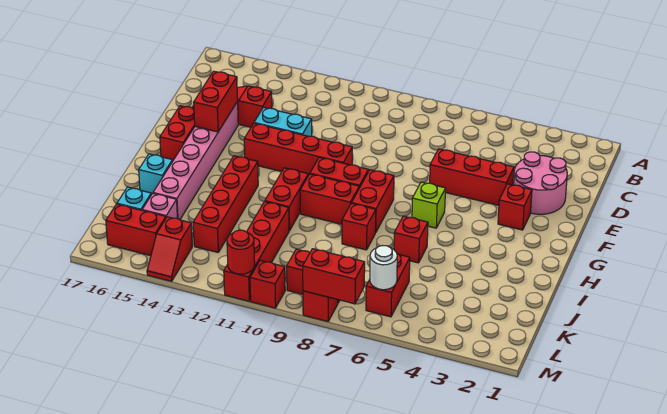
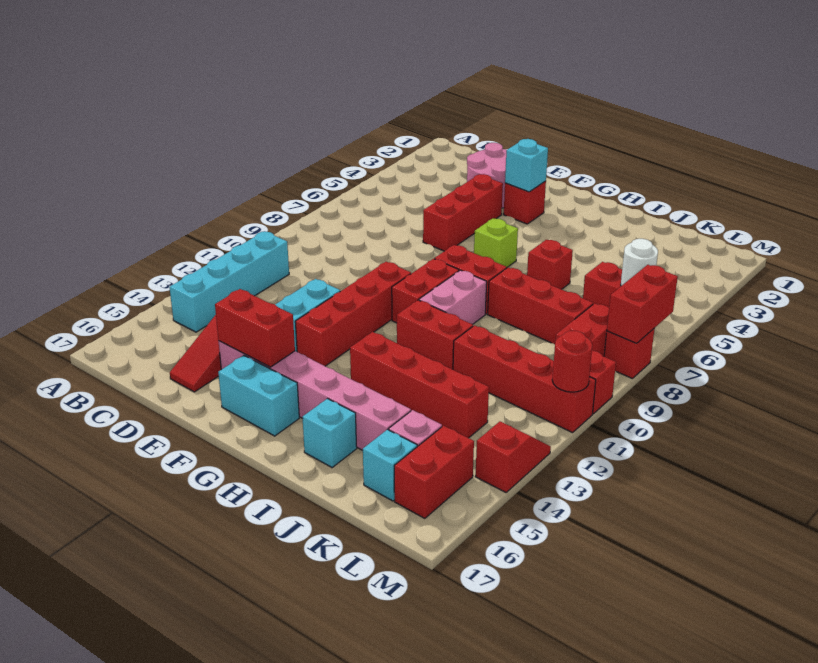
none -> cyan brick B11:B14 level 1
none -> cyan brick F3 level 2
red brick F16:G16 level 1 -> cyan brick F16:G16 level 1
red brick H9:H10 level 1 -> pink brick H9:H10 level 1
red brick I8 level 1 -> red brick I8:K8 level 1
red slope L14:M14 level 1 top L -> red slope M13:M14 level 1 top 14

